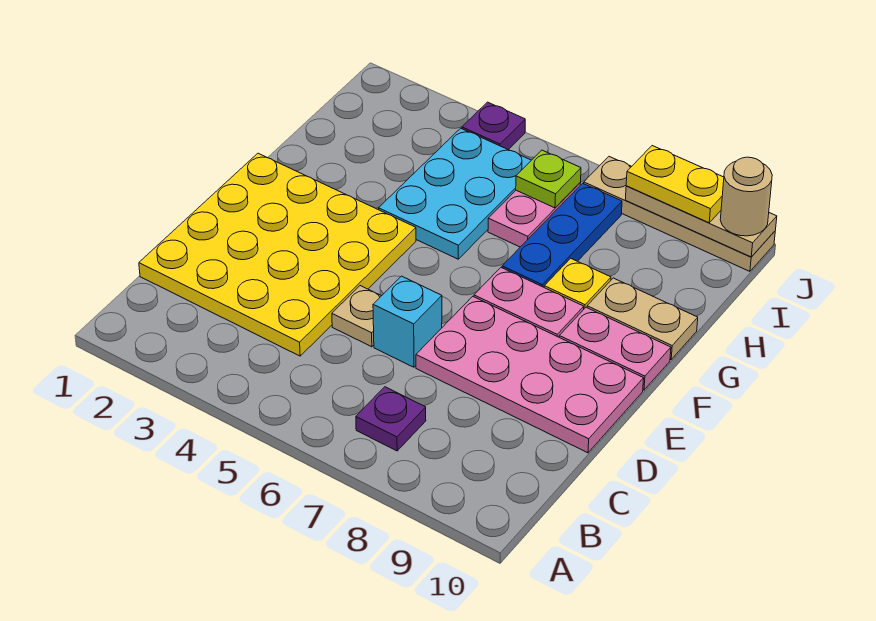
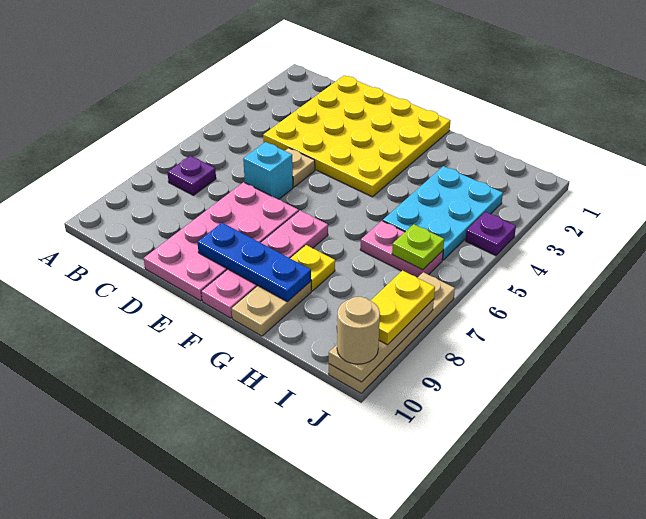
cyan plate G4:I5 level 1 -> cyan plate H3:I5 level 1
blue plate G7:I7 level 1 -> blue plate E9:G9 level 2

